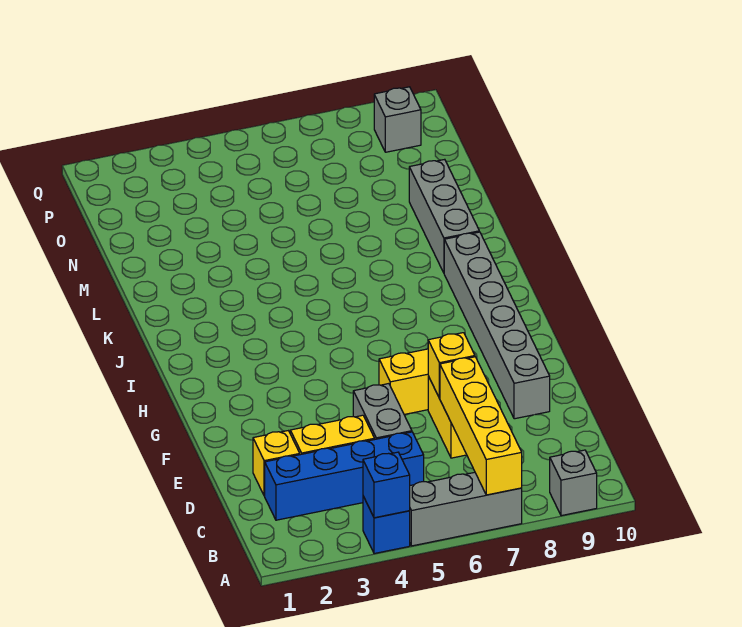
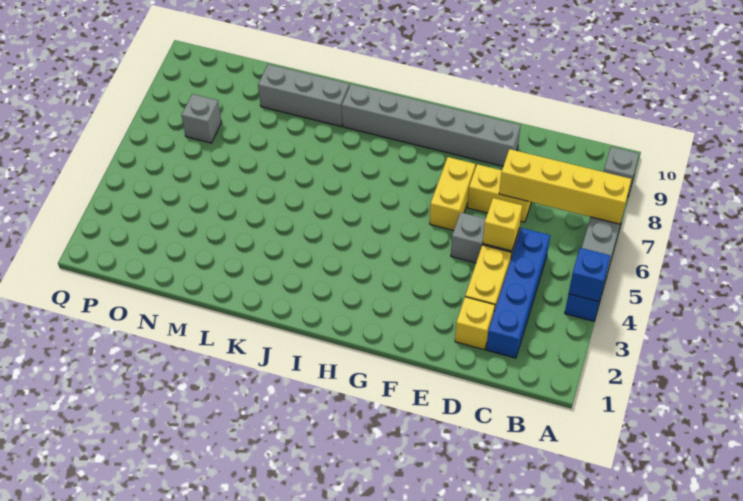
yellow brick E7 level 2 -> yellow brick D5 level 2
grey brick P9 level 1 -> grey brick O7 level 1

